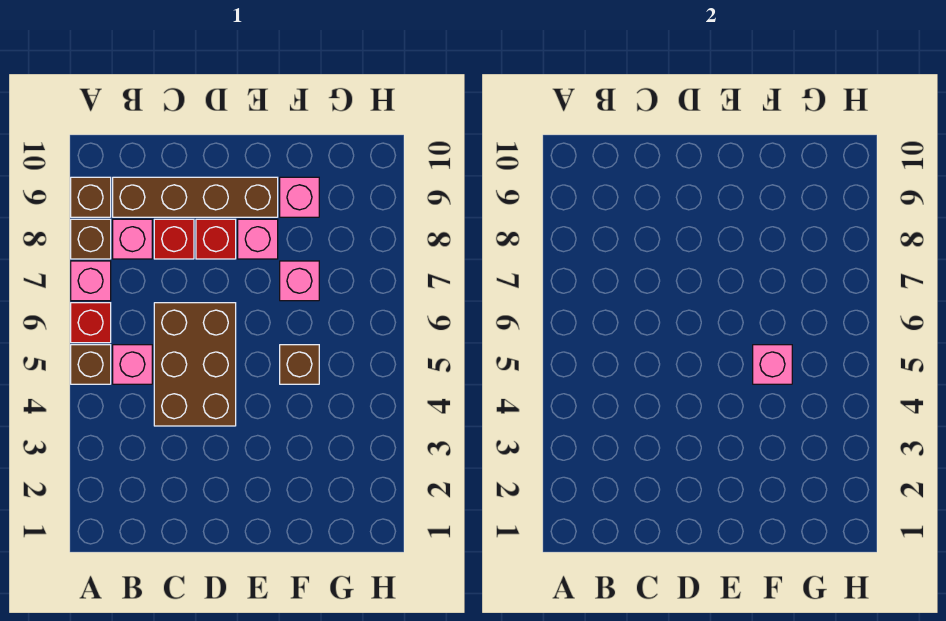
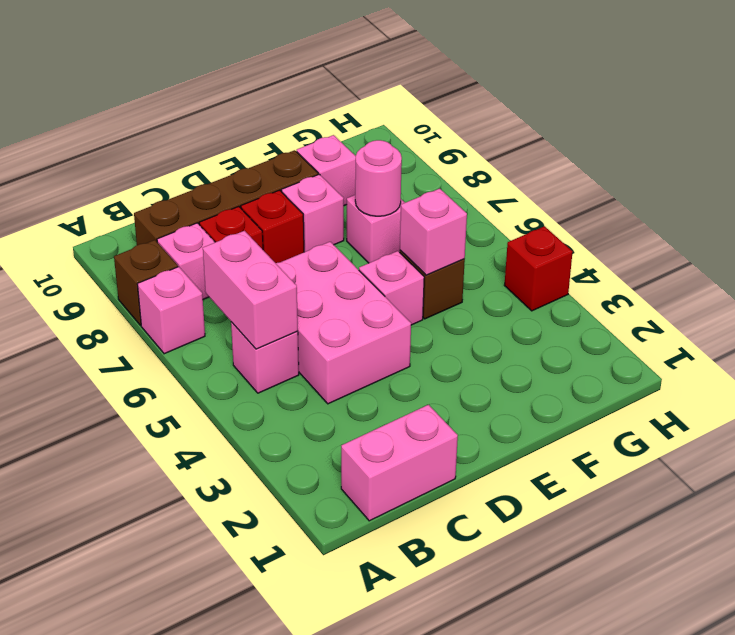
brown brick A5 level 1 -> none
red brick A6 level 1 -> red brick H4 level 1
brown brick A9 level 1 -> none
none -> pink brick B1:C1 level 1
none -> pink brick B5:B6 level 2
brown brick C4:D6 level 1 -> pink brick C4:D6 level 1
none -> pink brick E5 level 1
none -> pink round brick F7 level 2

